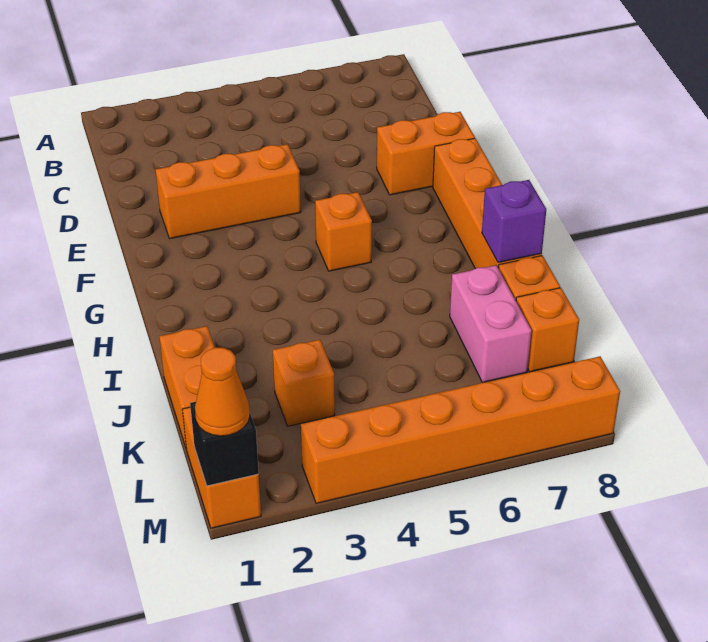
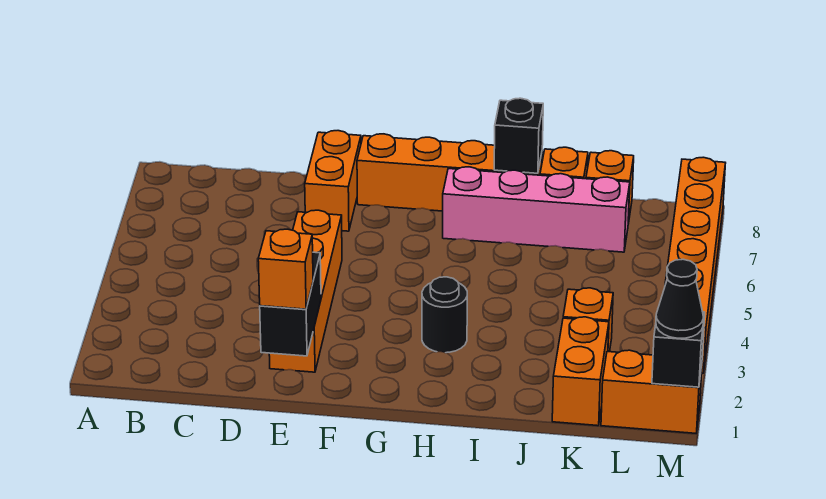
none -> black brick E1:E2 level 2
orange brick E2:E4 level 1 -> orange brick E2:E5 level 1
orange brick G5 level 1 -> orange brick E1 level 3
none -> black round brick H3 level 1
purple brick I8 level 2 -> black brick I8 level 2
orange brick J1:K1 level 1 -> orange brick K1:K2 level 1
pink brick J7:K7 level 1 -> pink brick H7:K7 level 1
orange cone M1 level 3 -> black cone M1 level 3

